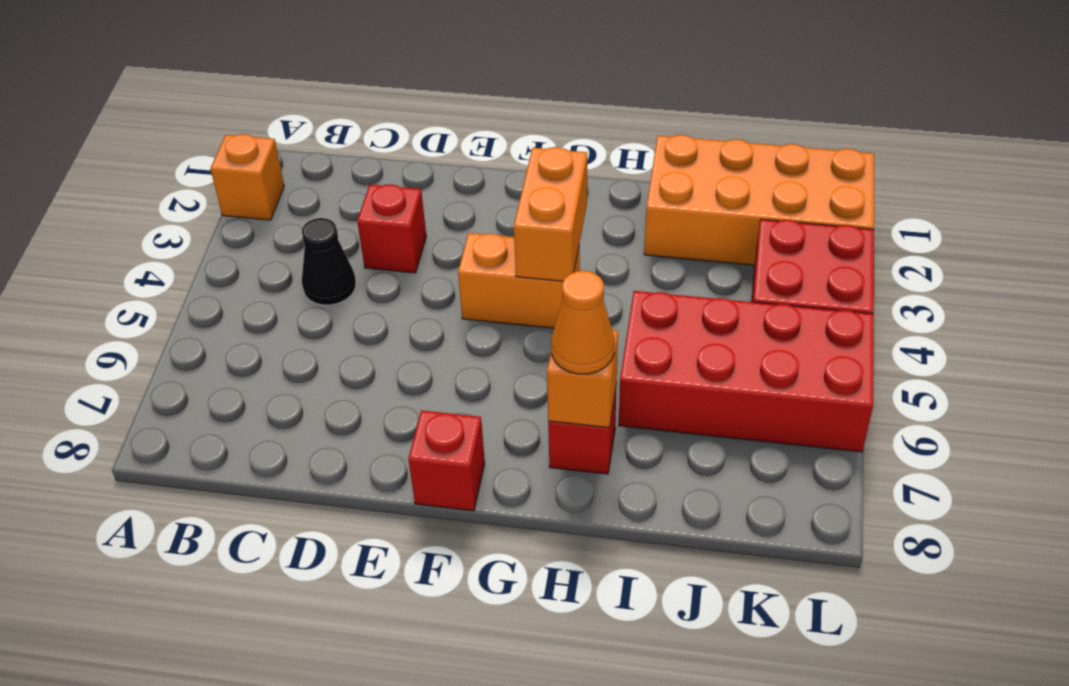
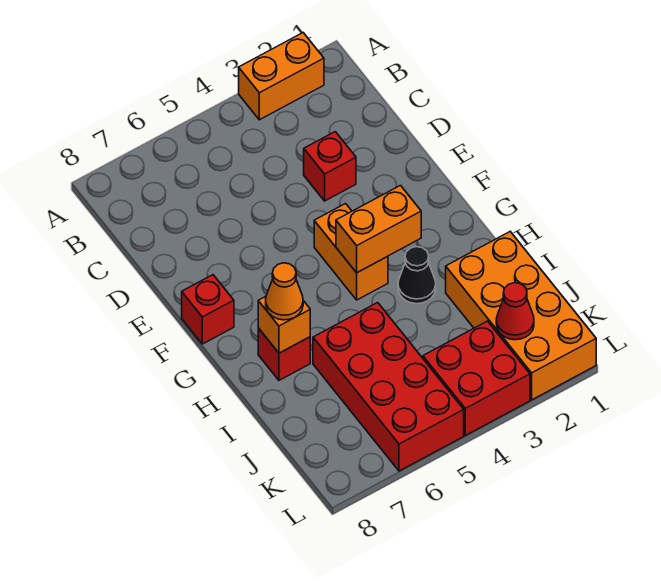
orange brick A2 level 1 -> orange brick A2:A3 level 1
black cone C4 level 1 -> black cone H3 level 1
none -> red cone K2 level 2

